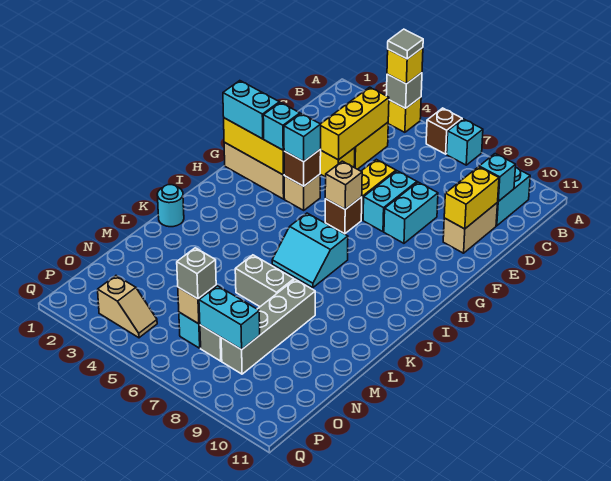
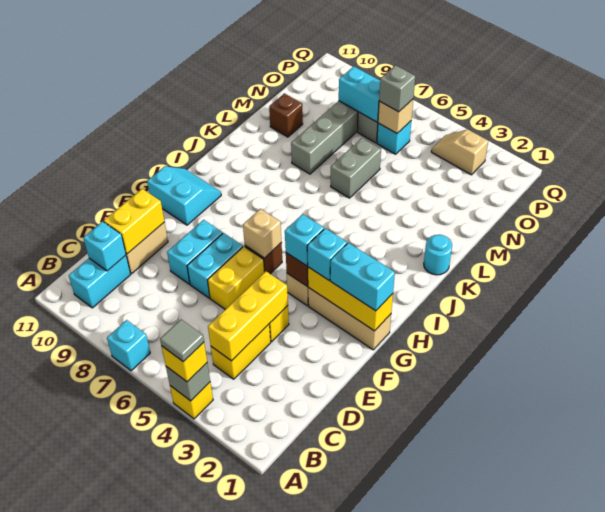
brown brick A6 level 1 -> brown brick M10 level 1
cyan slope I6:J7 level 1 top I -> cyan slope G10:H11 level 1 top G
grey brick L6:L7 level 1 -> grey brick L6:M6 level 1

